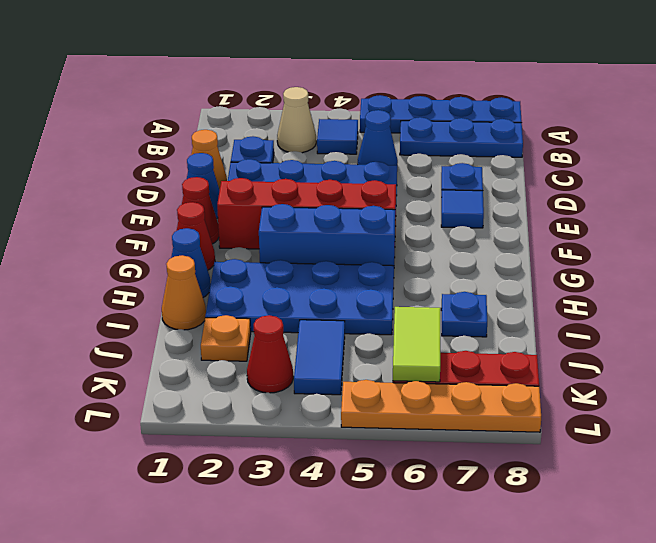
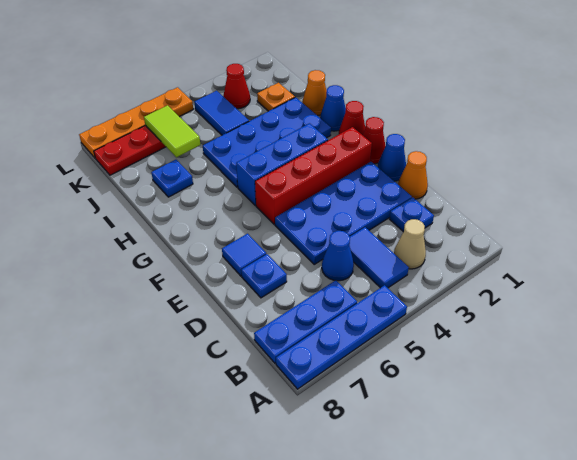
blue tile B4 level 1 -> blue tile B4:C4 level 1

